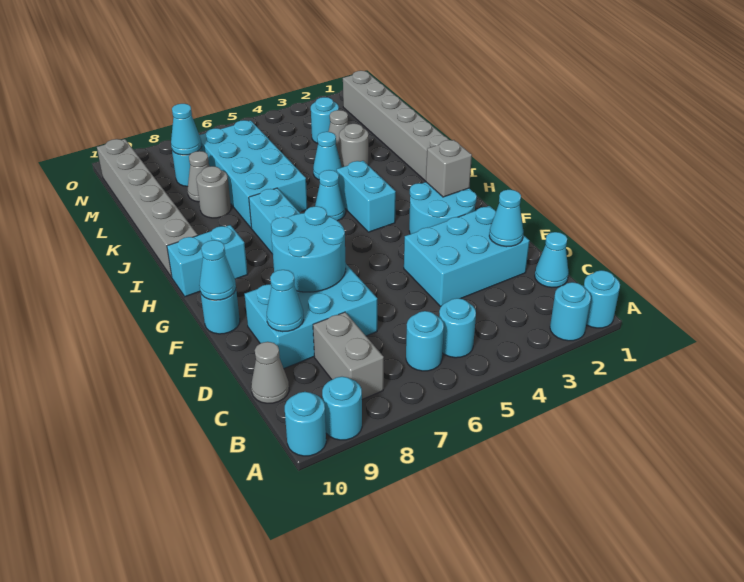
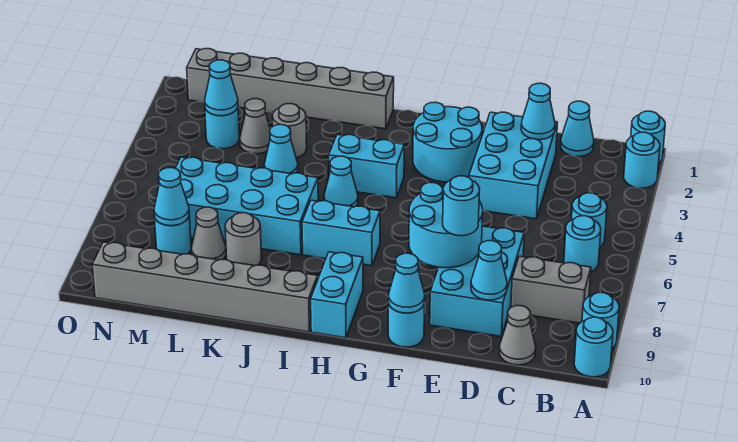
none -> cyan round brick E8 level 3
grey brick G2 level 2 -> none
none -> cyan cone M3 level 2

